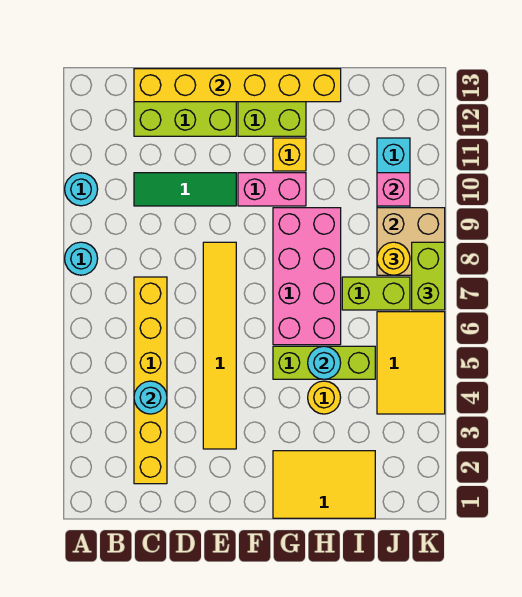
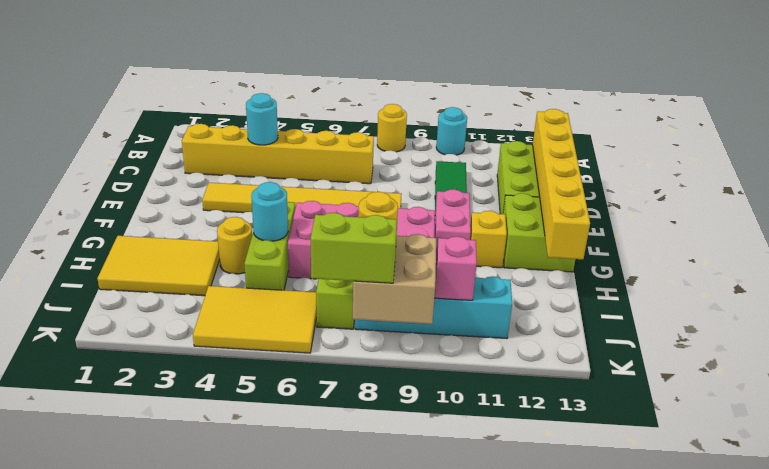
cyan round brick A8 level 1 -> yellow round brick A8 level 1
yellow tile G1:I2 level 1 -> yellow tile H1:I3 level 1

